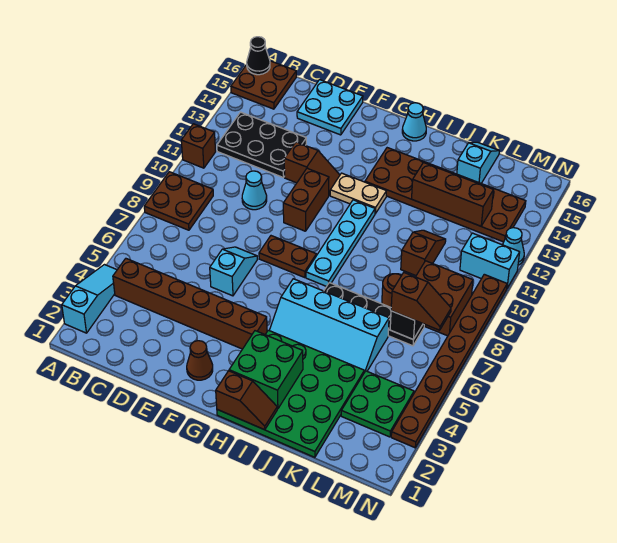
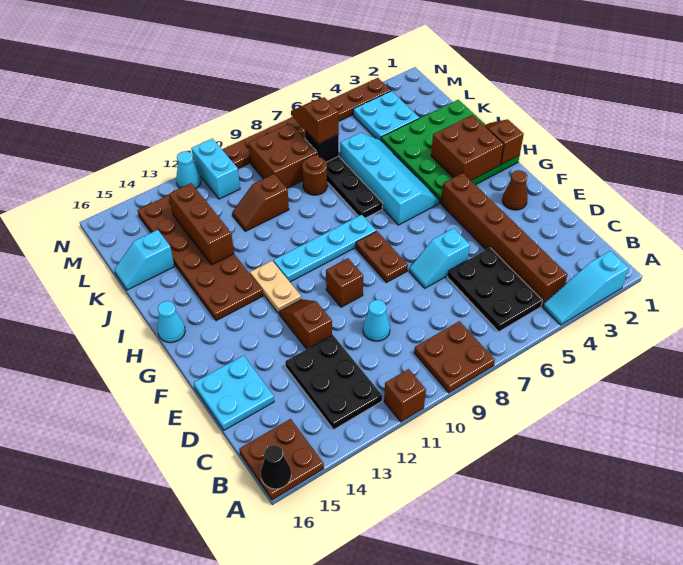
none -> black plate B5:D6 level 1
brown brick F10:F11 level 1 -> brown brick F10 level 1
green brick H2:I3 level 2 -> brown brick H2:I3 level 2
green plate L3:M4 level 1 -> cyan plate L3:M4 level 1

